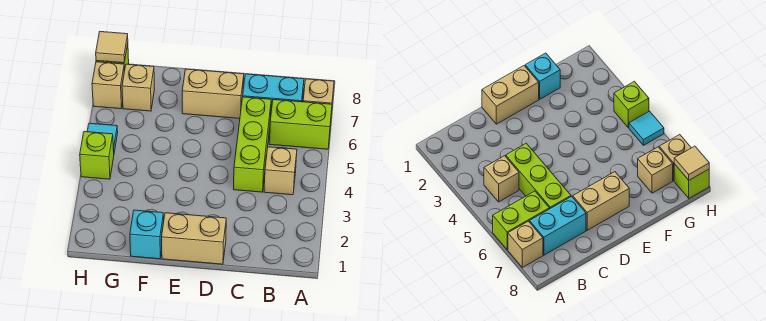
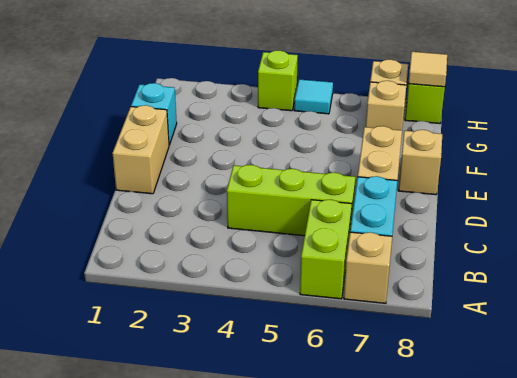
tan brick B4 level 1 -> tan brick E8 level 1

